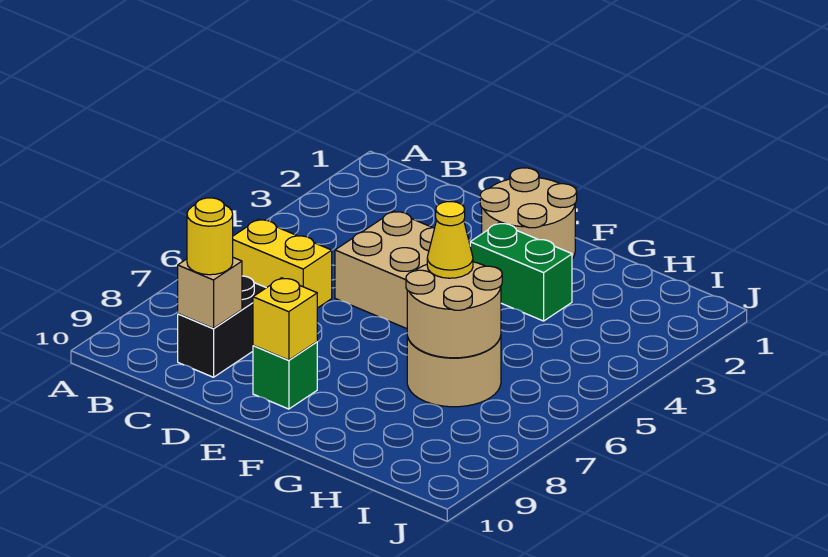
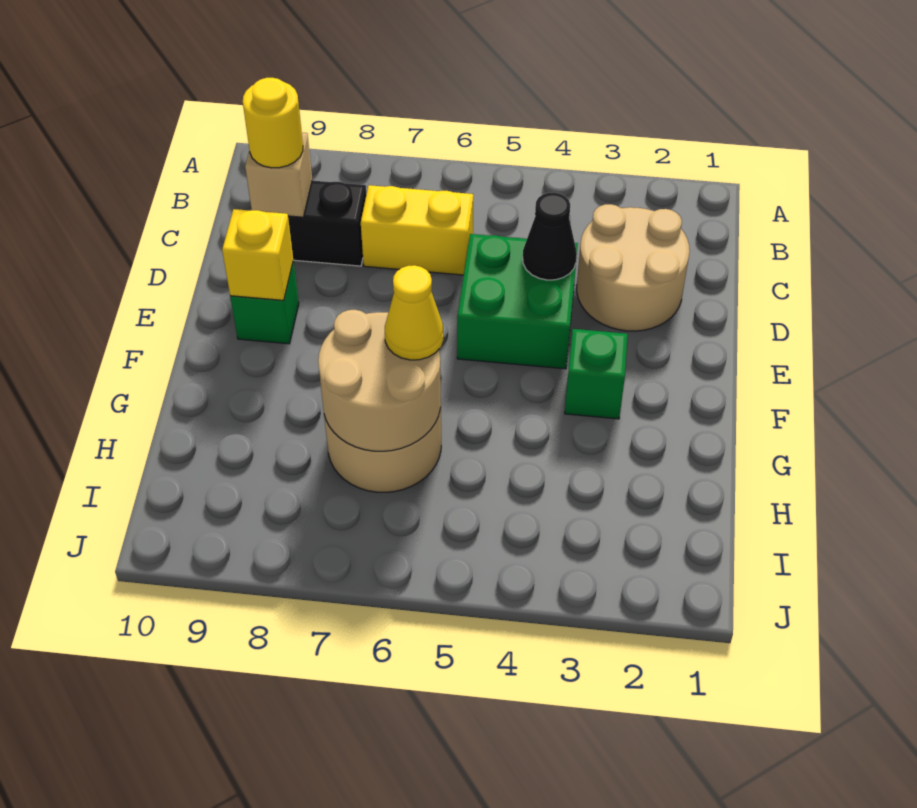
yellow brick B6:C6 level 1 -> yellow brick C6:C7 level 1
tan brick D4:E5 level 1 -> green brick D4:E5 level 1
none -> black cone D4 level 2
tan round brick E1:F2 level 1 -> tan round brick C2:D3 level 1
green brick F3:G3 level 1 -> green brick F3 level 1

